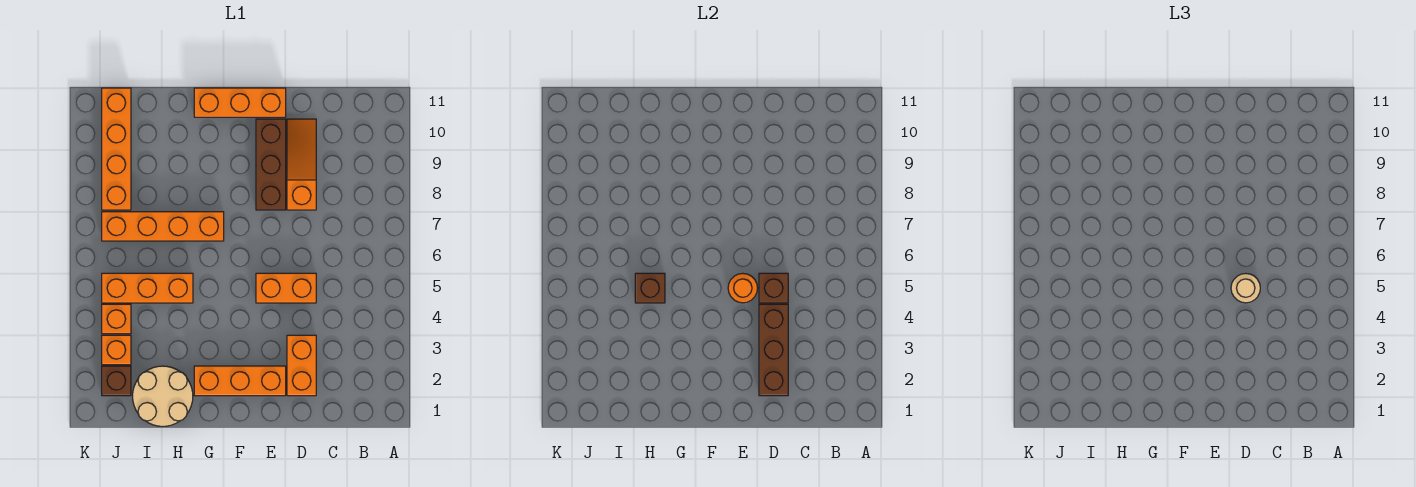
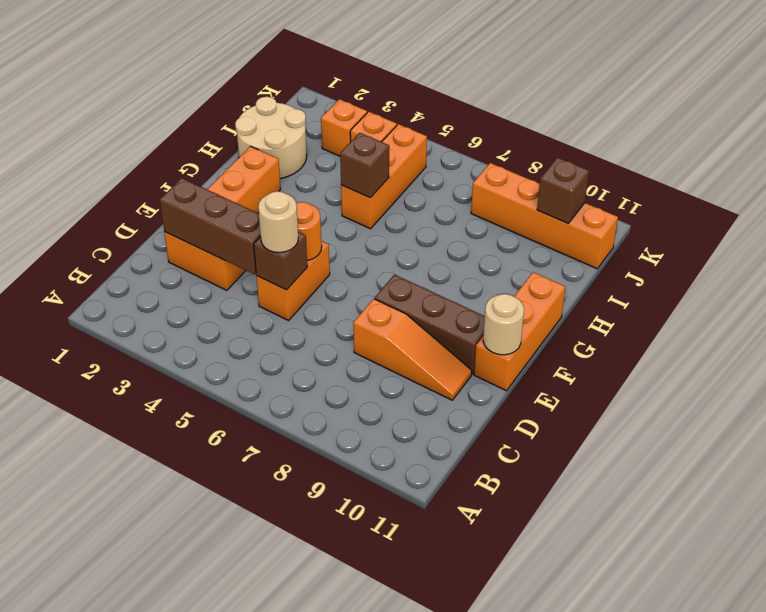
none -> tan round brick E11 level 2
orange brick G7:J7 level 1 -> none
brown brick J2 level 1 -> brown brick J10 level 2

